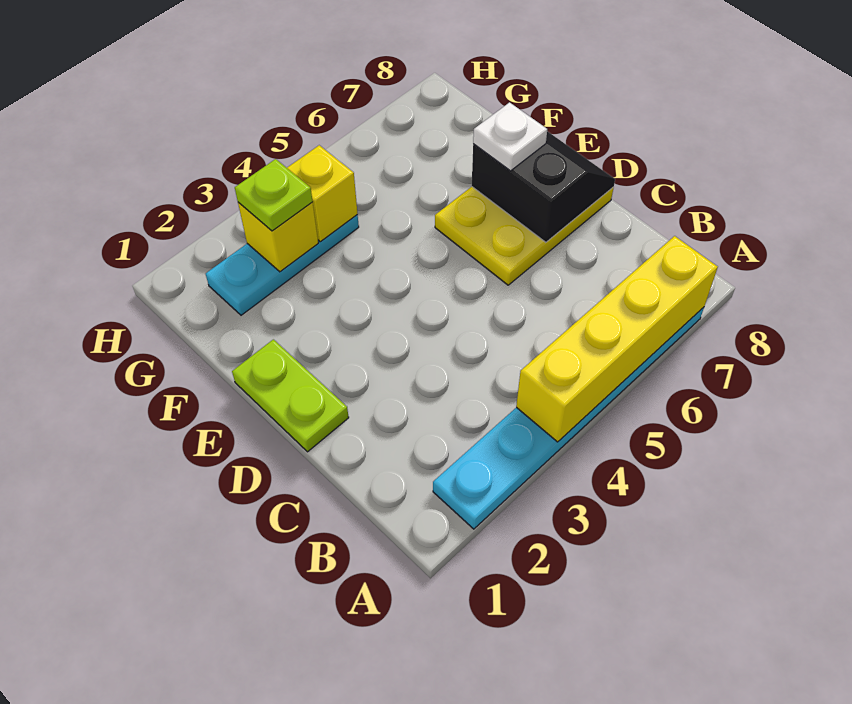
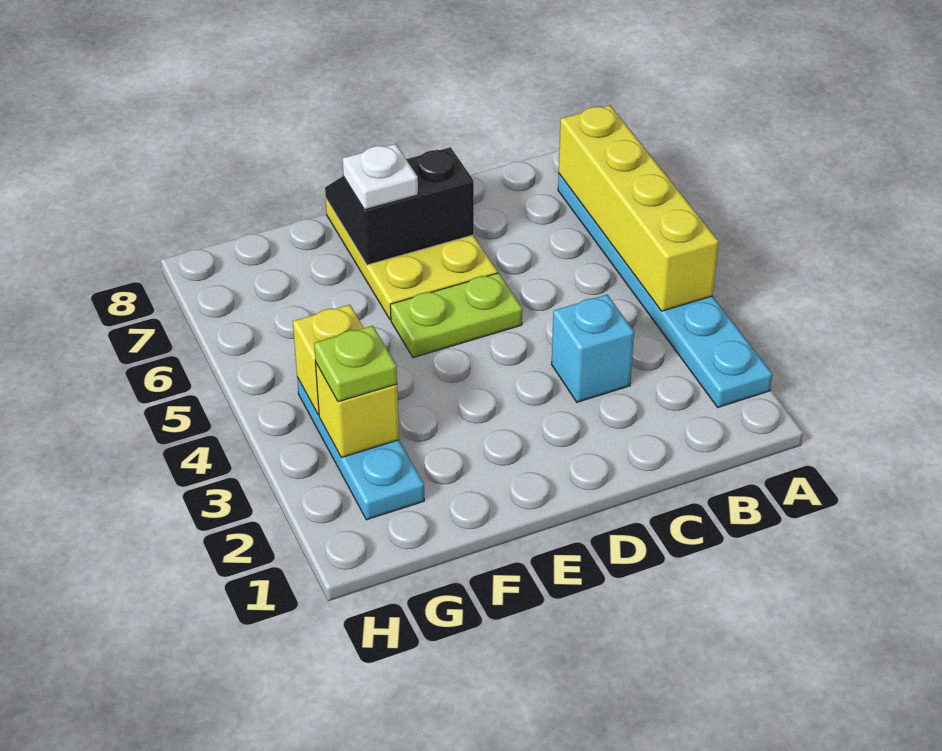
none -> cyan brick C3 level 1
lime plate D1:E1 level 1 -> lime plate D5:E5 level 1

